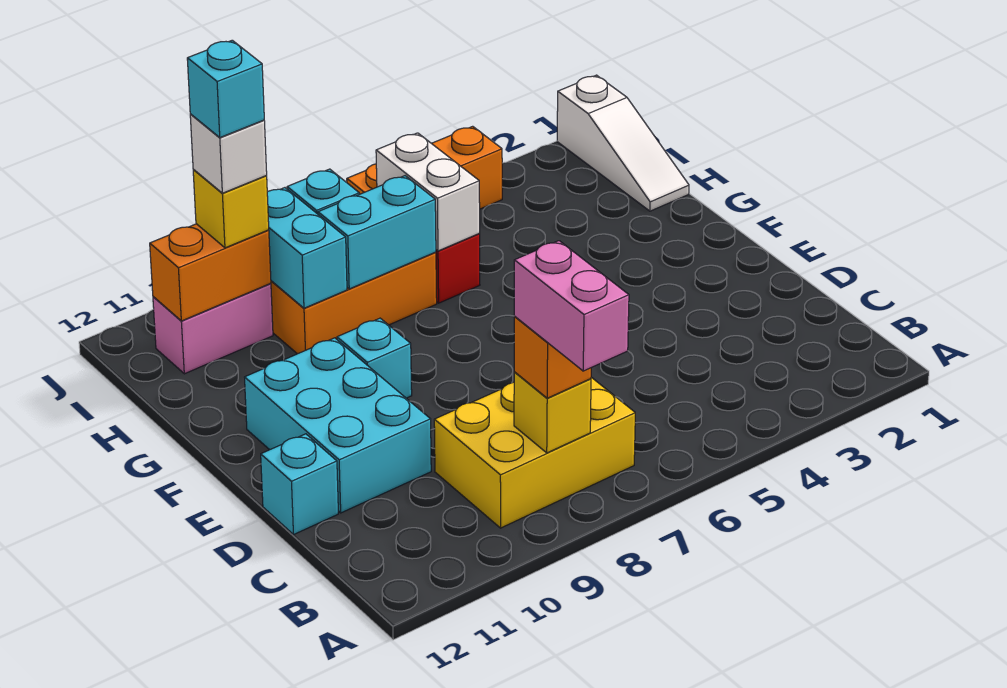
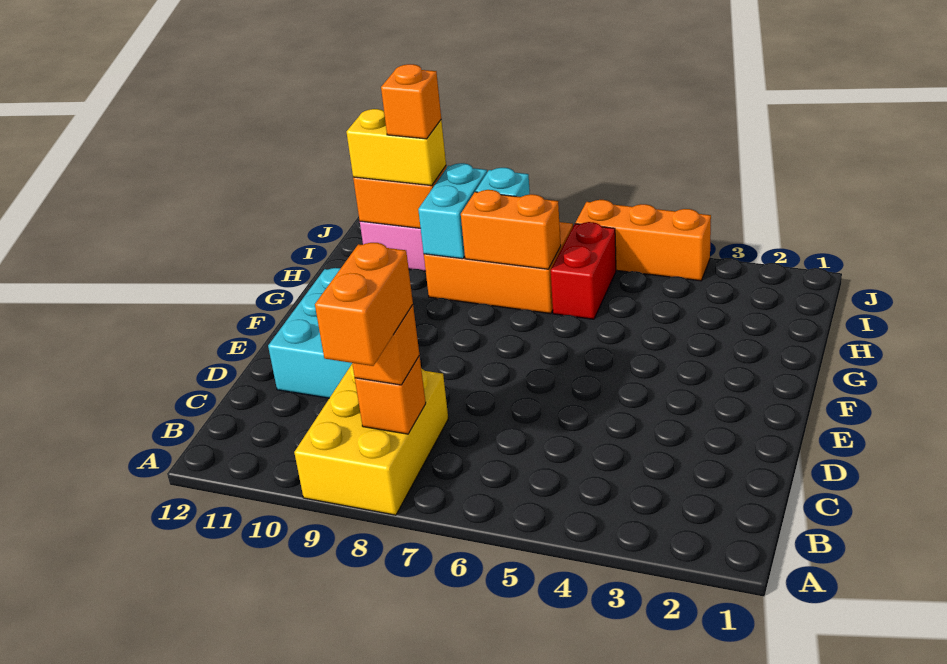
pink brick A8:B8 level 4 -> orange brick A8:B8 level 4
yellow brick B7:C9 level 1 -> yellow brick A8:C9 level 1
yellow brick B8 level 2 -> orange brick B8 level 2
cyan brick D12 level 1 -> none
cyan brick F9 level 1 -> none
white slope H1:J1 level 1 top J -> none
white brick H6:I6 level 2 -> none
cyan brick H7:H8 level 2 -> orange brick H7:H8 level 2
yellow brick I10 level 3 -> yellow brick I10:I11 level 3
white brick I10 level 4 -> orange brick I10 level 4
cyan brick I10 level 5 -> none

